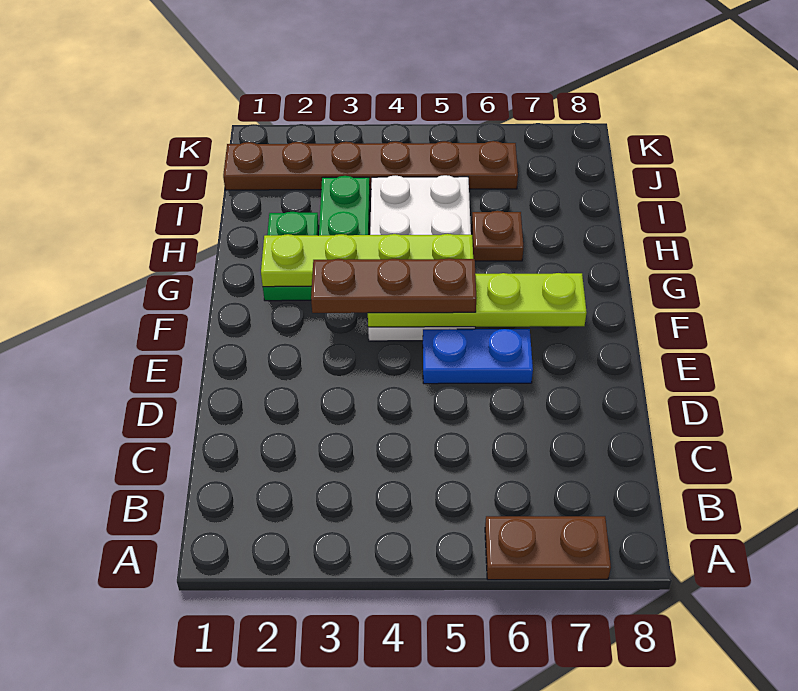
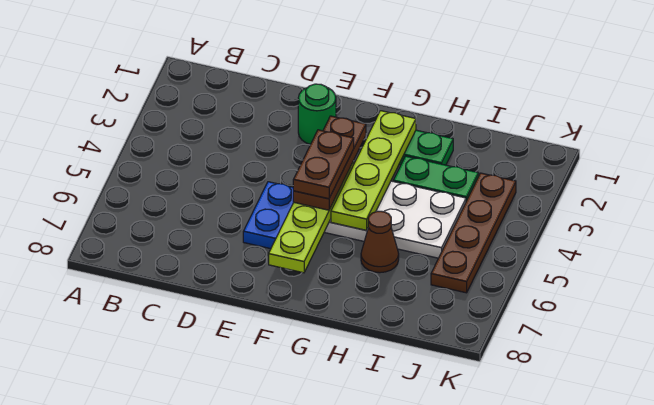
brown plate A6:A7 level 1 -> brown plate F4:F5 level 4
none -> green round brick E2 level 1
brown plate H6 level 1 -> brown cone H6 level 1
brown plate J1:J6 level 1 -> brown plate J3:J6 level 1

